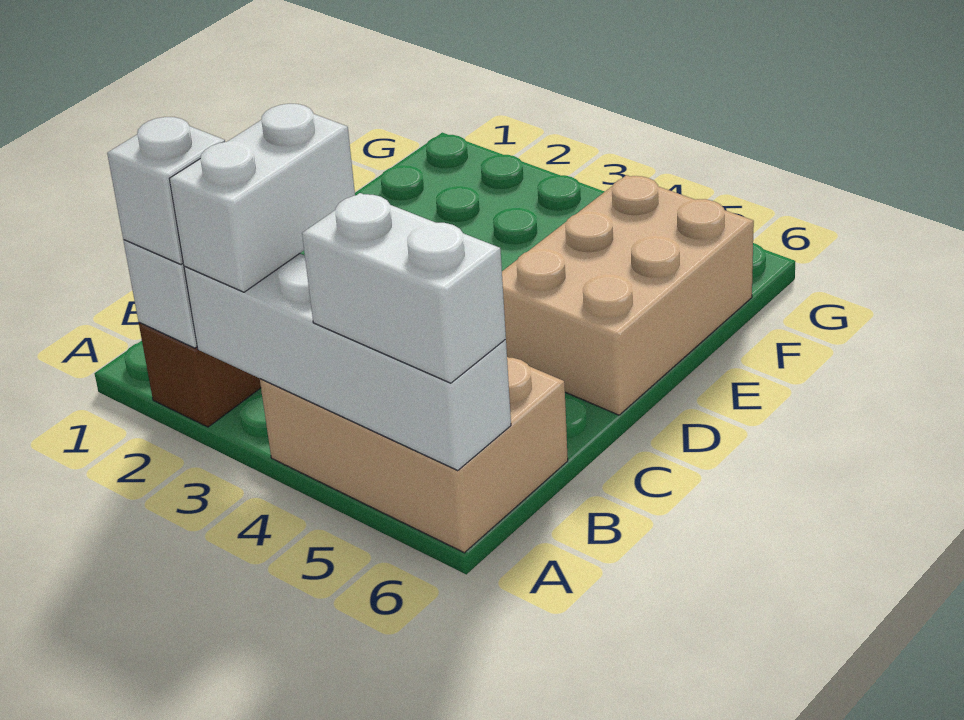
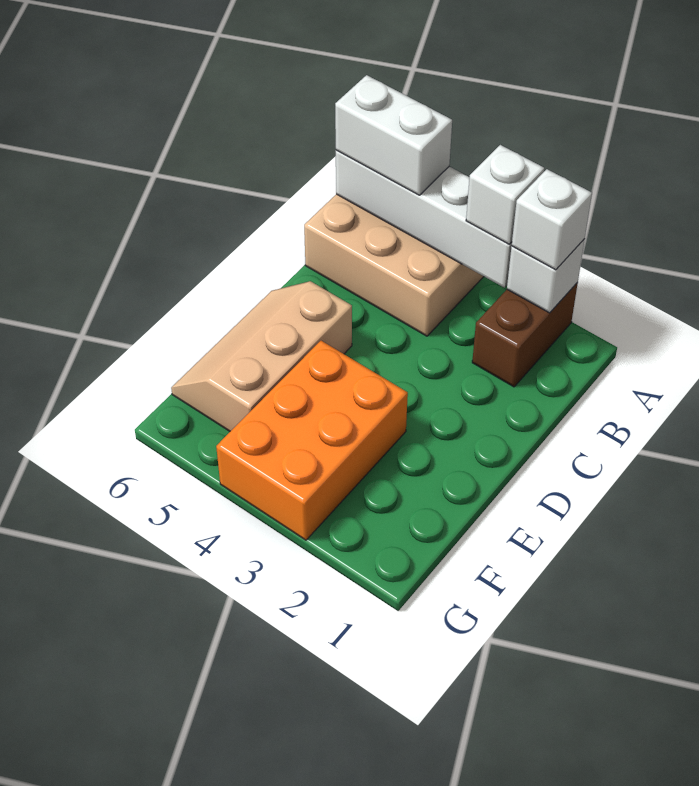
white brick A3:B3 level 3 -> white brick A3 level 3
tan brick D5:F6 level 1 -> tan slope D5:F6 level 1 top 5
none -> orange brick E3:G4 level 1

